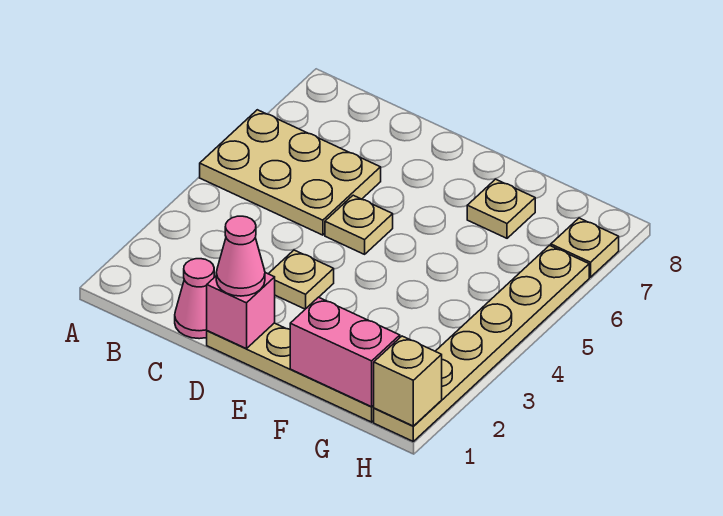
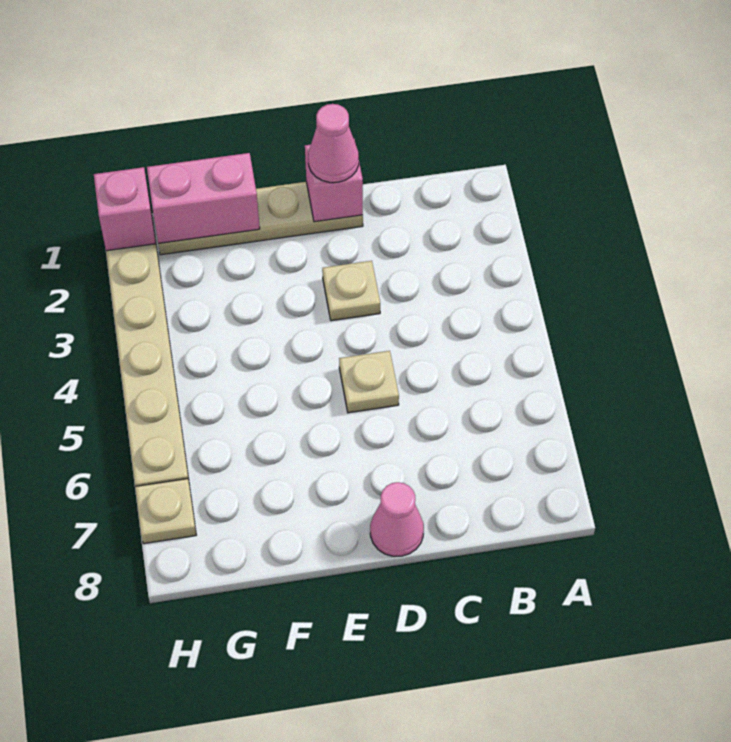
tan plate A5:C6 level 1 -> none
pink cone C1 level 1 -> pink cone D8 level 1
tan plate F7 level 1 -> none
tan brick H1 level 2 -> pink brick H1 level 2

